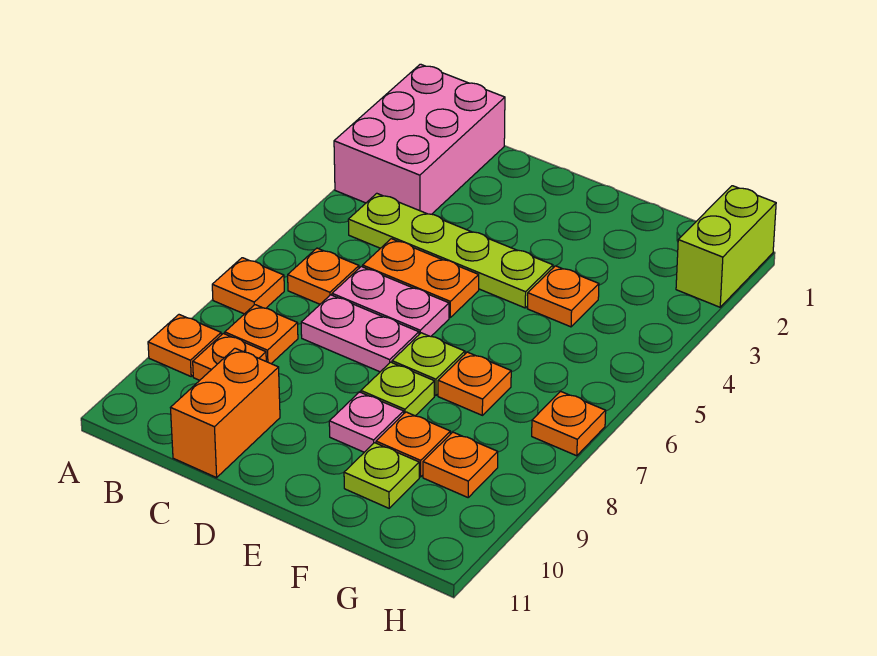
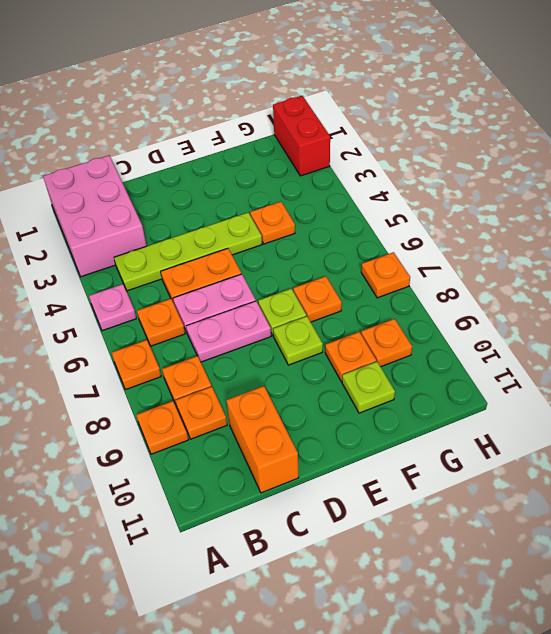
pink plate E9 level 1 -> pink plate A5 level 1
lime brick H1:H2 level 1 -> red brick H1:H2 level 1

